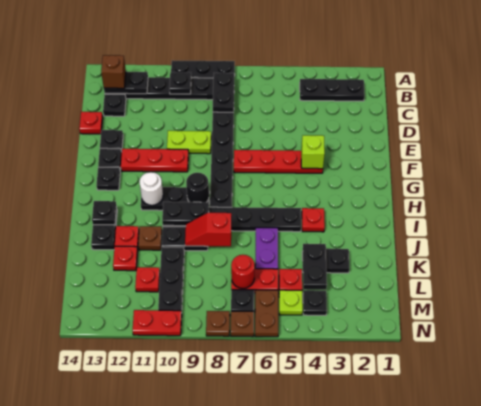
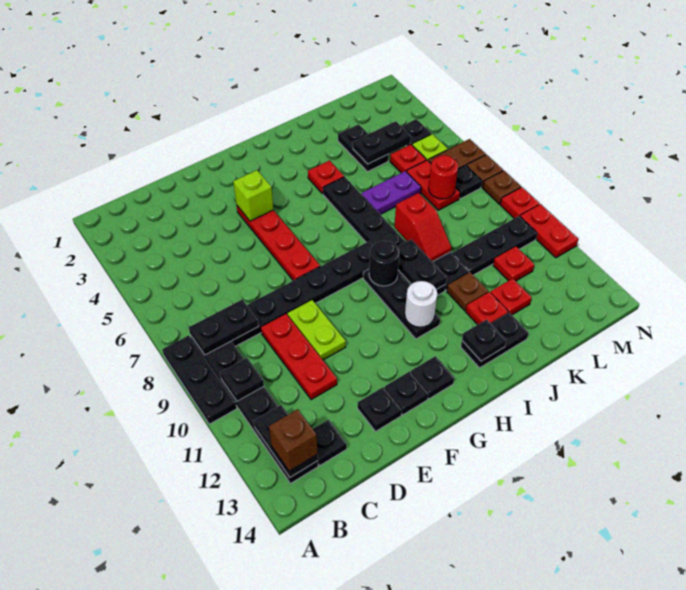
black plate B2:B4 level 1 -> none
red plate D14 level 1 -> red plate N9 level 1
red plate F10:F12 level 1 -> red plate D9:D11 level 1

